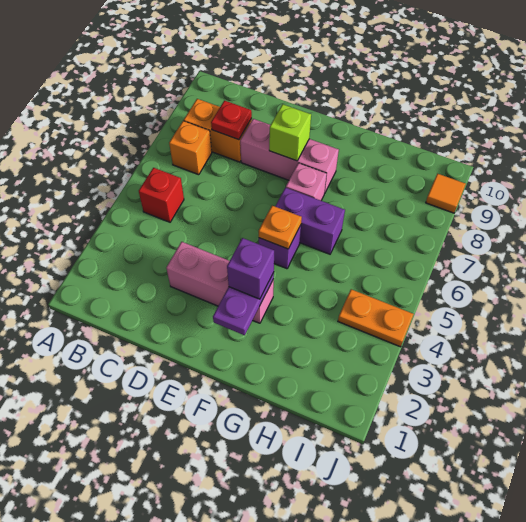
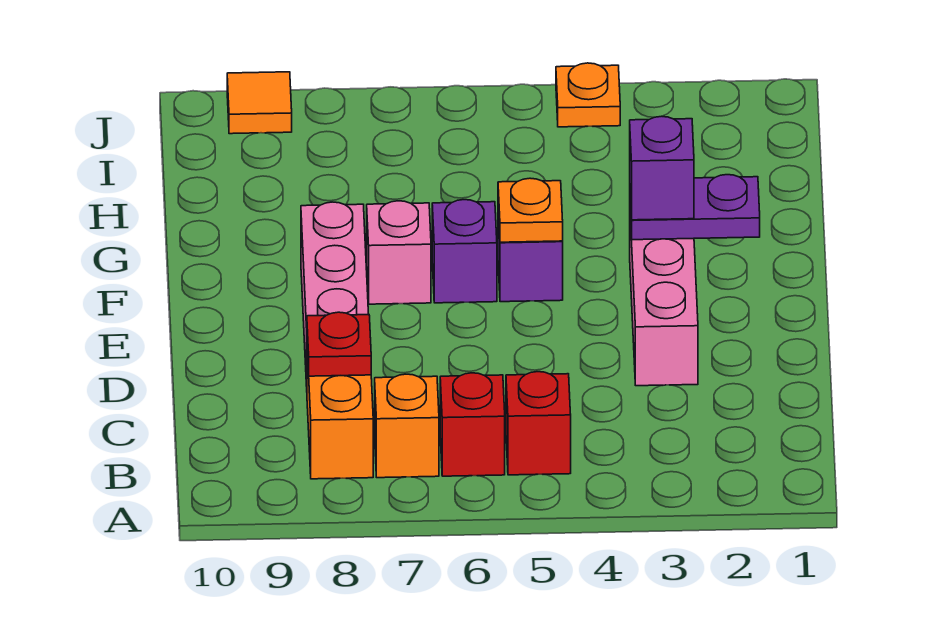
none -> red brick B6 level 1
lime brick E8 level 2 -> none
purple brick F6:G6 level 1 -> purple brick F6 level 1
orange plate I4:J4 level 1 -> orange plate J4 level 1

